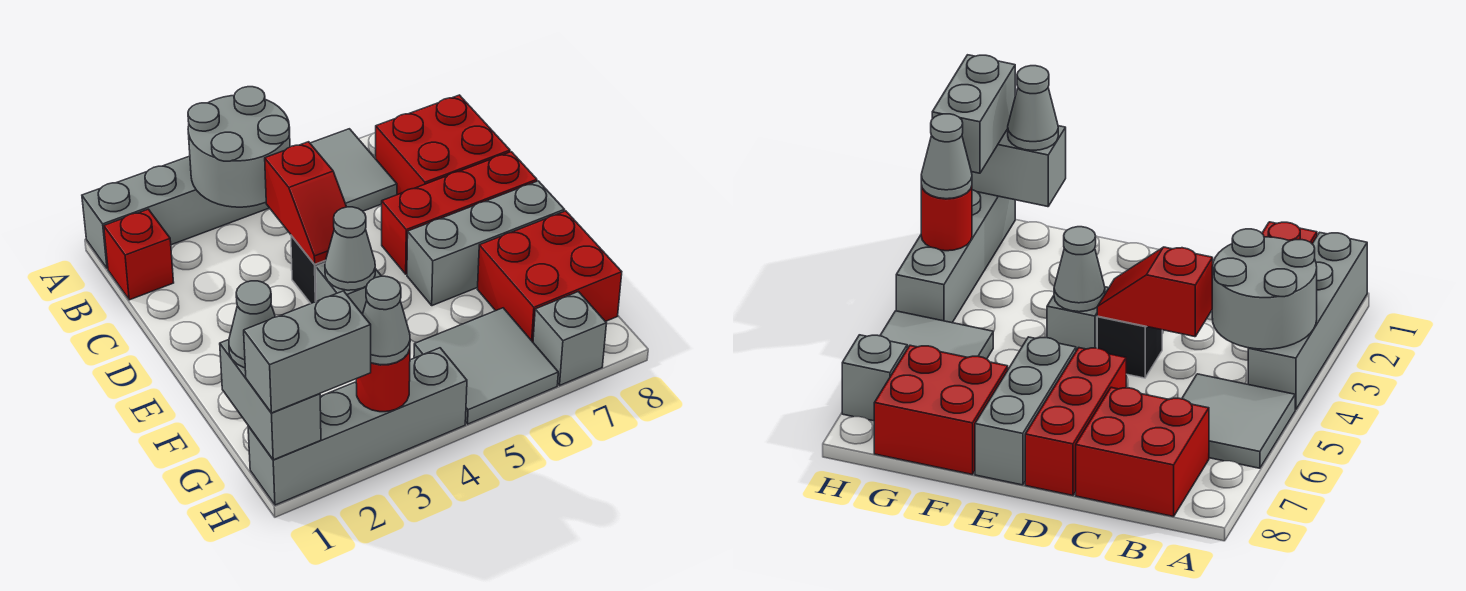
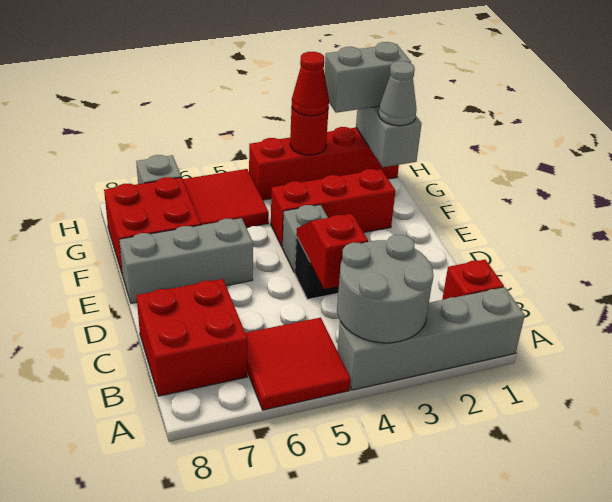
grey tile A5:B6 level 1 -> red tile A5:B6 level 1
red brick D6:D8 level 1 -> red brick F2:F4 level 1
grey cone E4 level 2 -> none
grey tile G5:H6 level 1 -> red tile G5:H6 level 1
grey brick H1:H4 level 1 -> red brick H1:H4 level 1
grey cone H3 level 3 -> red cone H3 level 3

